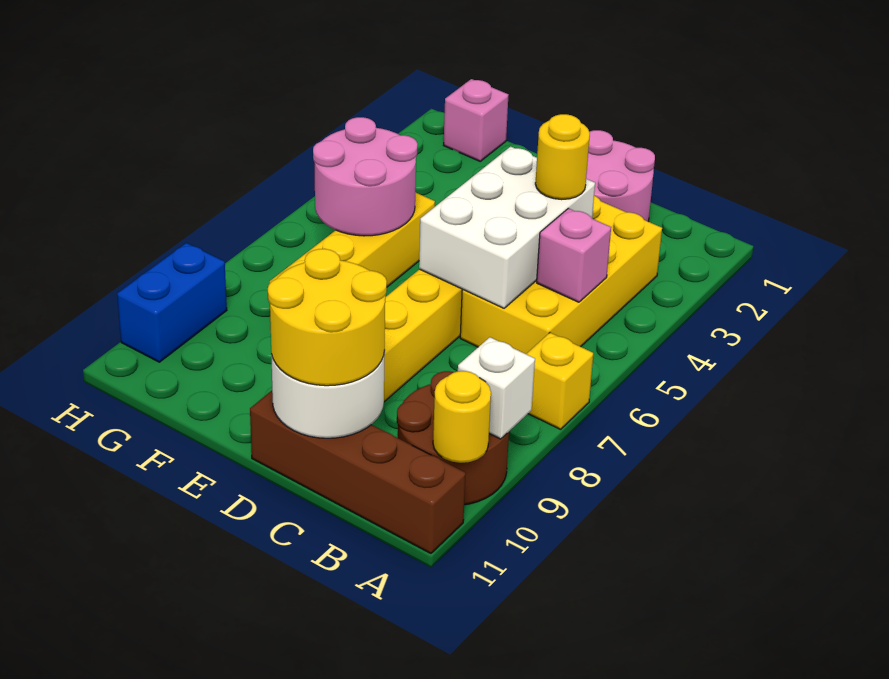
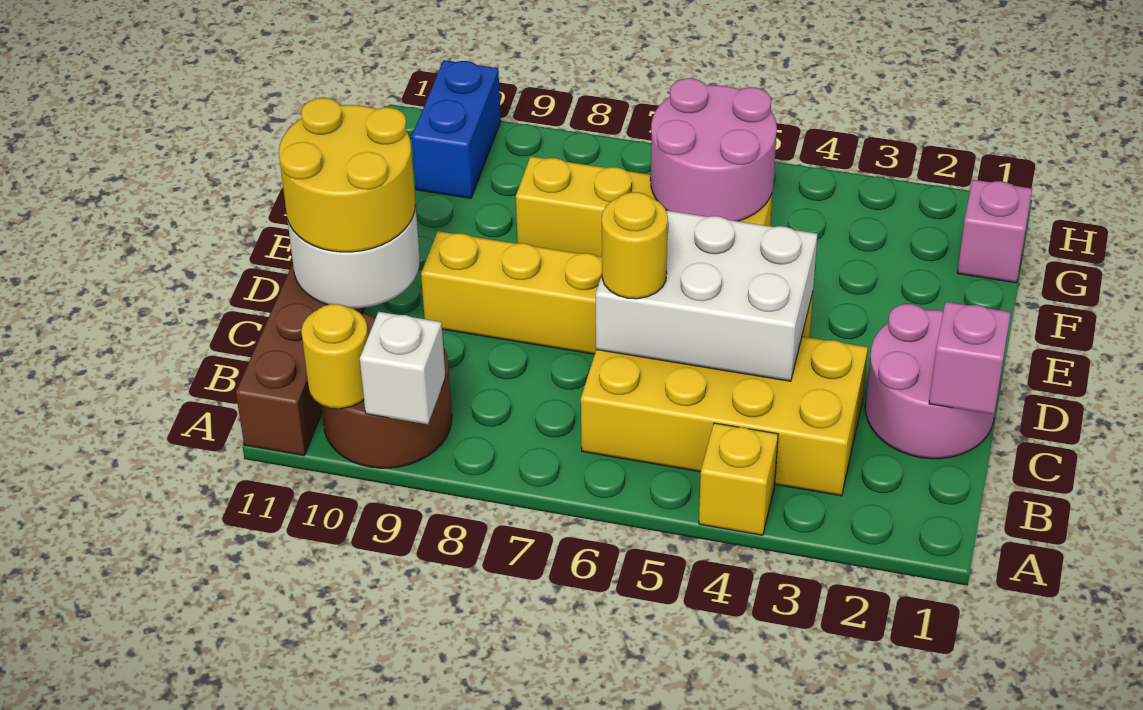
yellow brick A7 level 1 -> yellow brick A4 level 1
pink brick B5 level 2 -> pink brick C1 level 2
yellow round brick C4 level 3 -> yellow round brick C6 level 3
blue brick H9:H10 level 1 -> blue brick G10:H10 level 1

